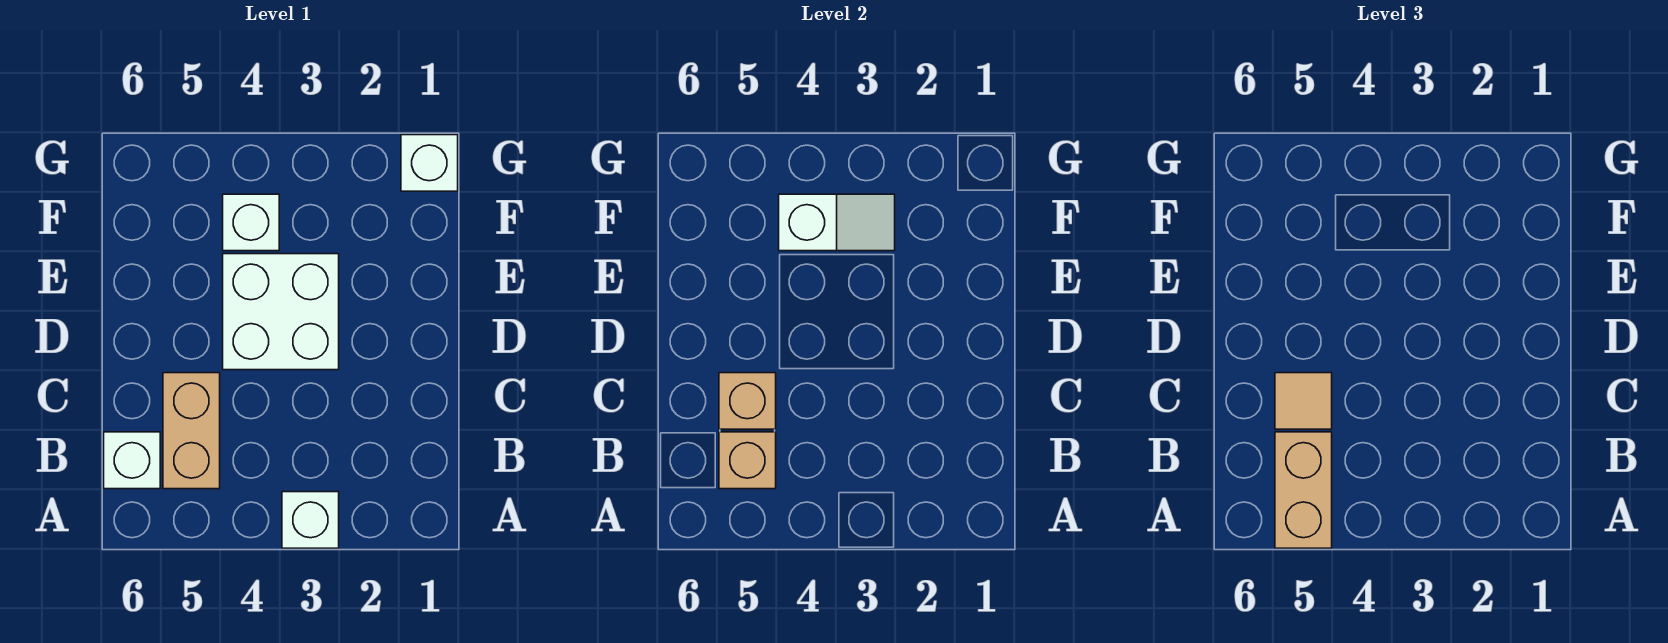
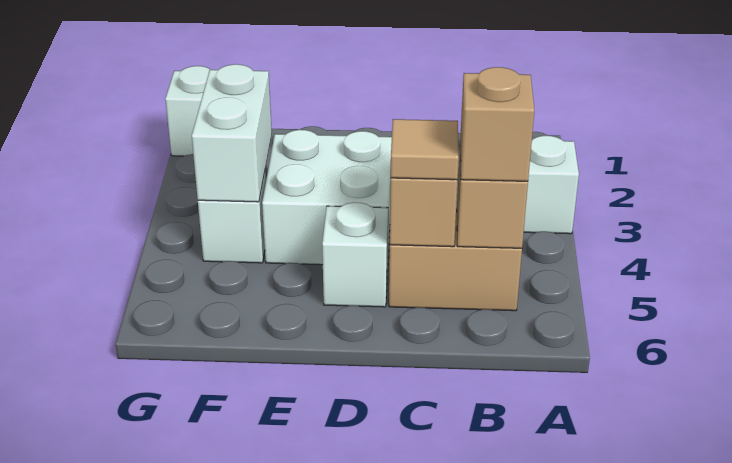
tan brick A5:B5 level 3 -> tan brick B5 level 3
white brick B6 level 1 -> white brick D5 level 1
white slope F3:F4 level 2 top 4 -> white brick F3:F4 level 2

